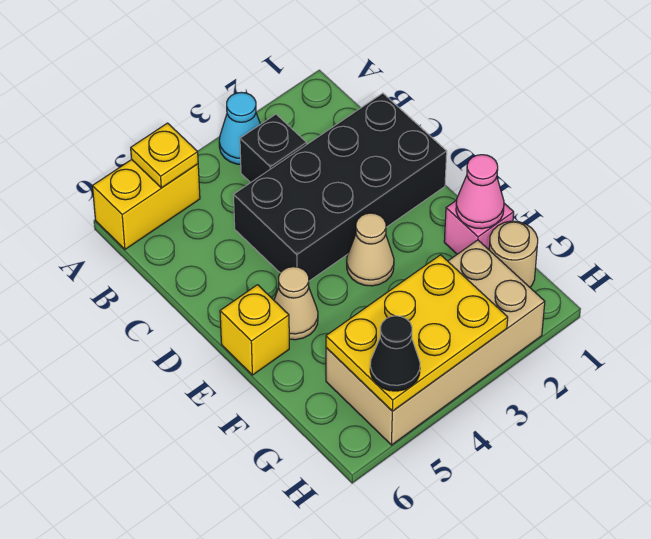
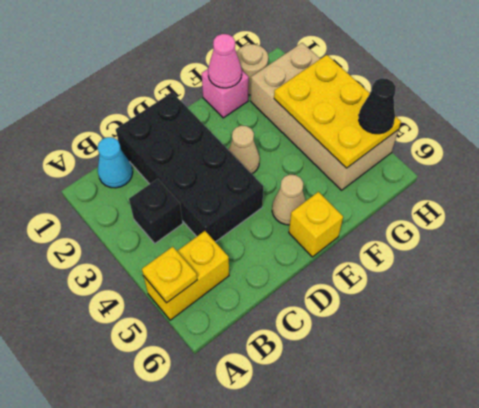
cyan cone A3 level 1 -> cyan cone B1 level 1
yellow brick A5:A6 level 1 -> yellow brick A5:B5 level 1

